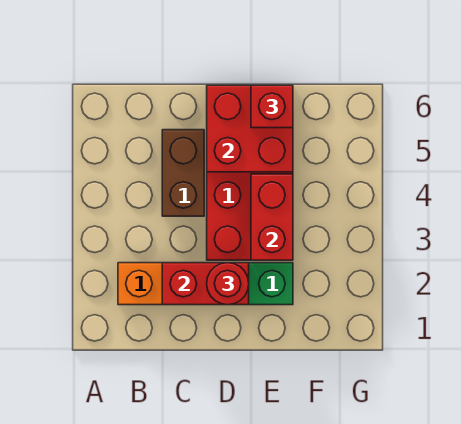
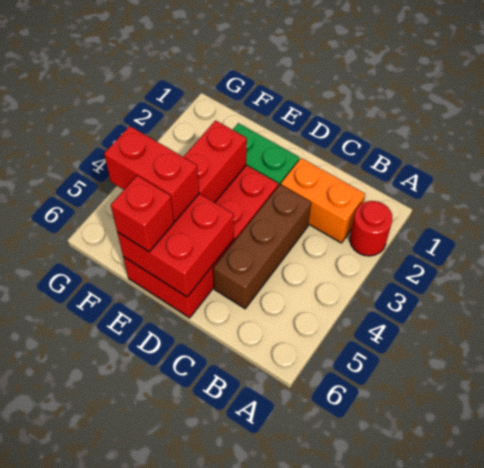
red brick C2:D2 level 2 -> red brick E5:F5 level 3
brown brick C4:C5 level 1 -> brown brick C3:C5 level 1
red round brick D2 level 3 -> red round brick A2 level 1

